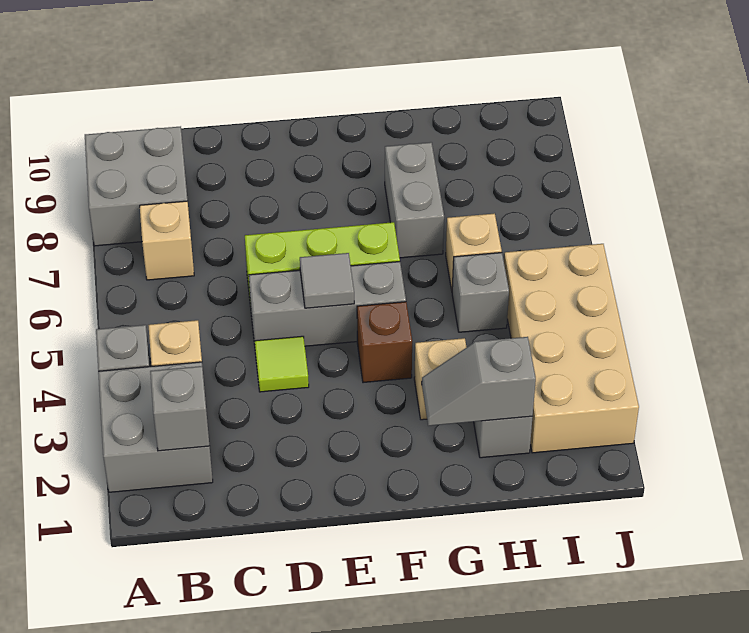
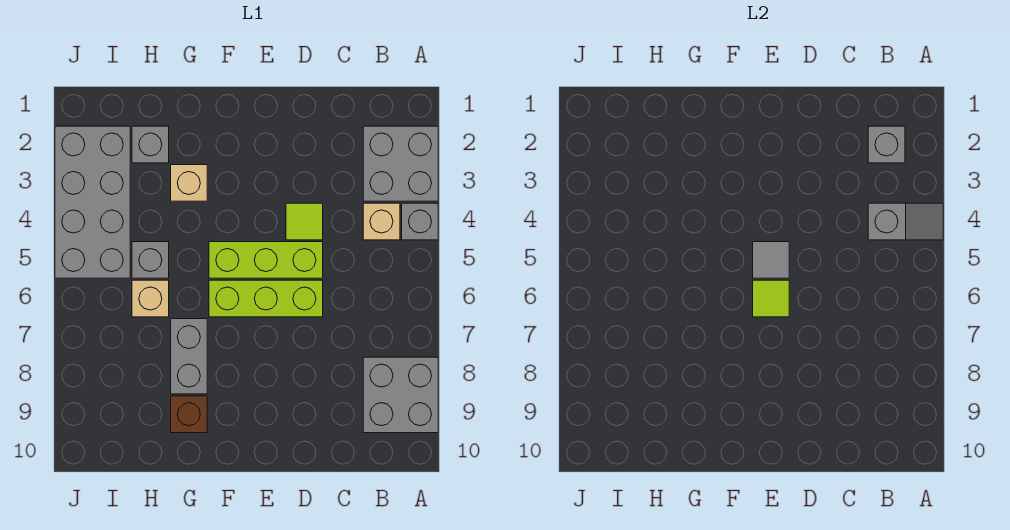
tan brick B7 level 1 -> none
grey brick D5:F5 level 1 -> lime brick D5:F5 level 1
none -> lime tile E6 level 2
brown brick F4 level 1 -> brown brick G9 level 1
grey slope G2:H2 level 2 top H -> grey slope A4:B4 level 2 top B
tan brick I2:J5 level 1 -> grey brick I2:J5 level 1

